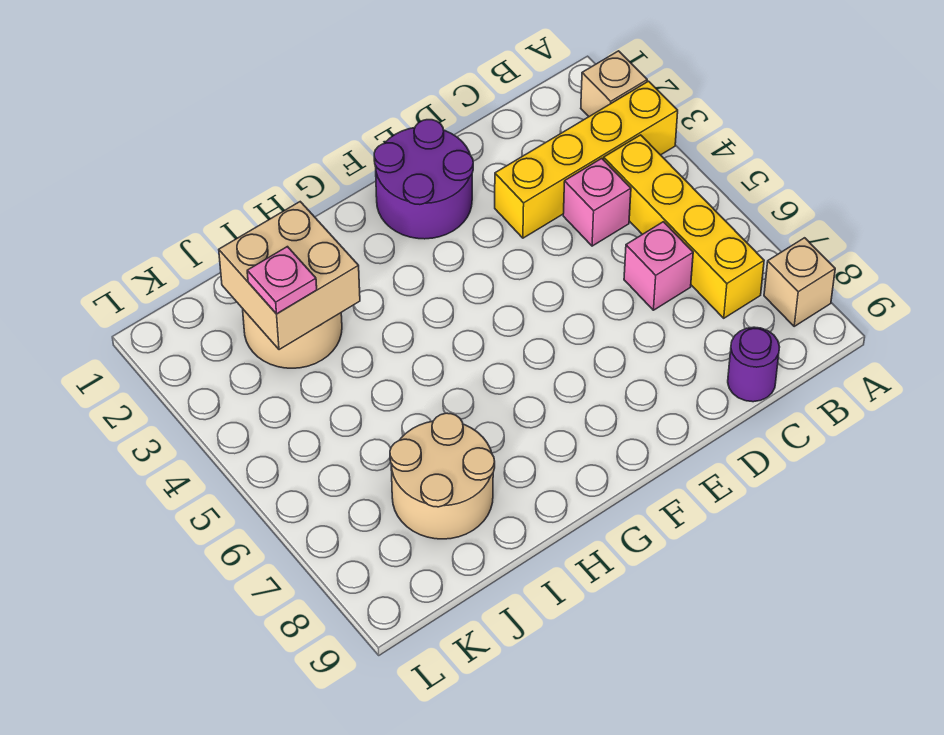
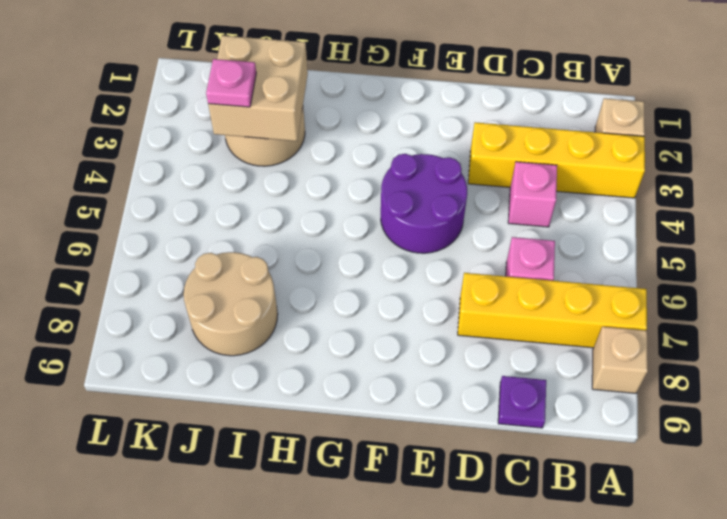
yellow brick B4:B7 level 1 -> yellow brick A7:D7 level 1
purple round brick C9 level 1 -> purple plate C9 level 1
purple round brick E1:F2 level 1 -> purple round brick E4:F5 level 1

